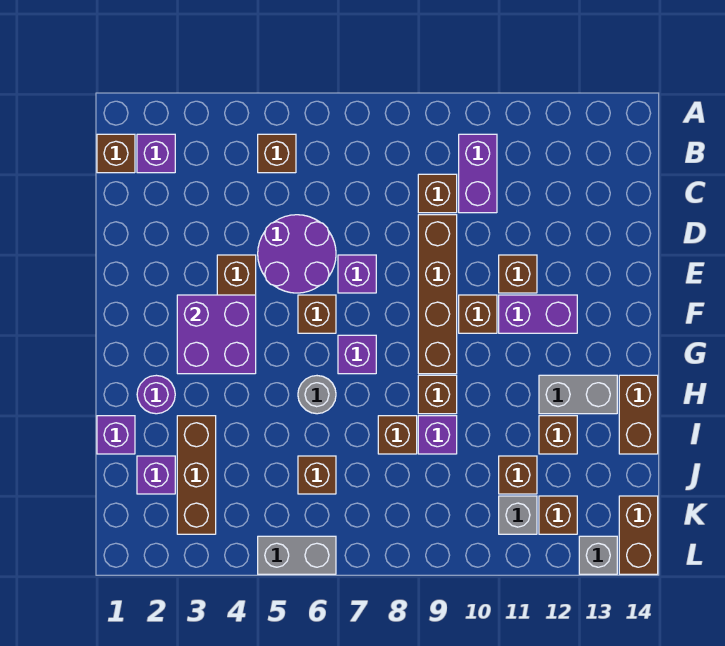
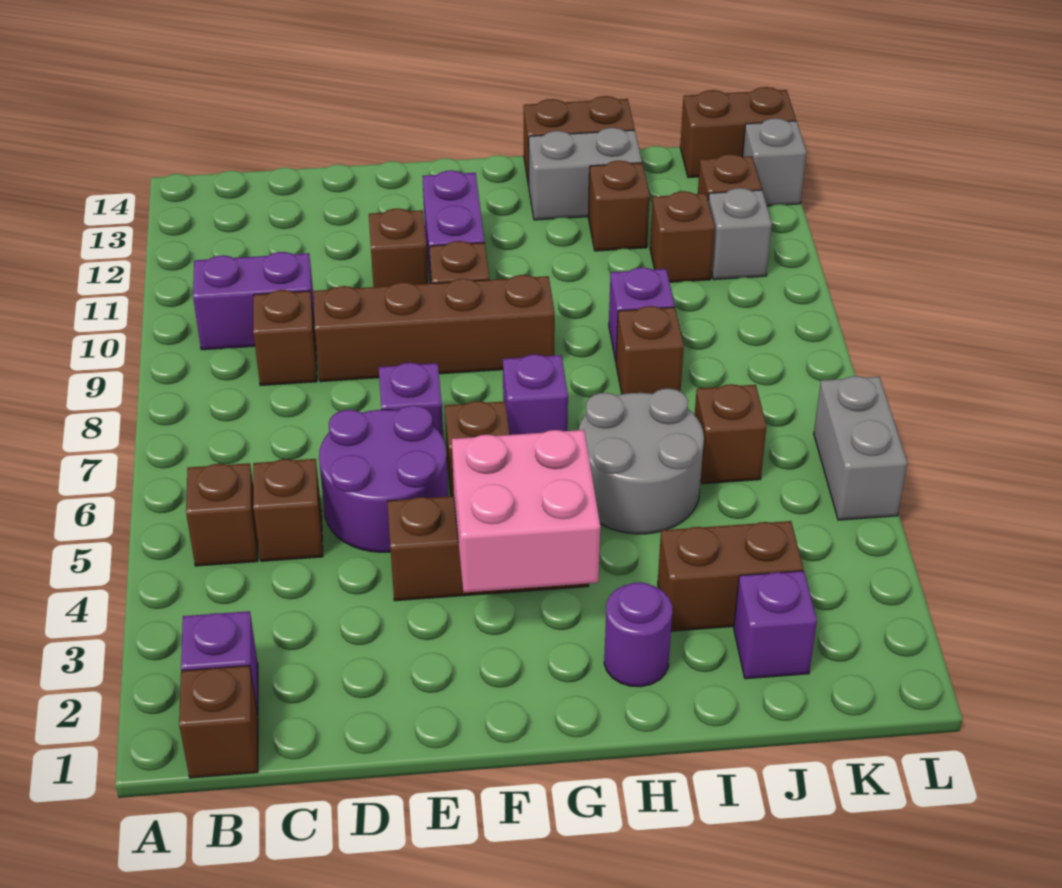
purple brick F3:G4 level 2 -> pink brick F3:G4 level 2
grey round brick H6 level 1 -> grey round brick H5:I6 level 1
brown brick H9 level 1 -> brown brick C5 level 1
grey brick H12:H13 level 1 -> grey brick H13:I13 level 1
purple brick I1 level 1 -> none
brown brick I3:K3 level 1 -> brown brick I3:J3 level 1

